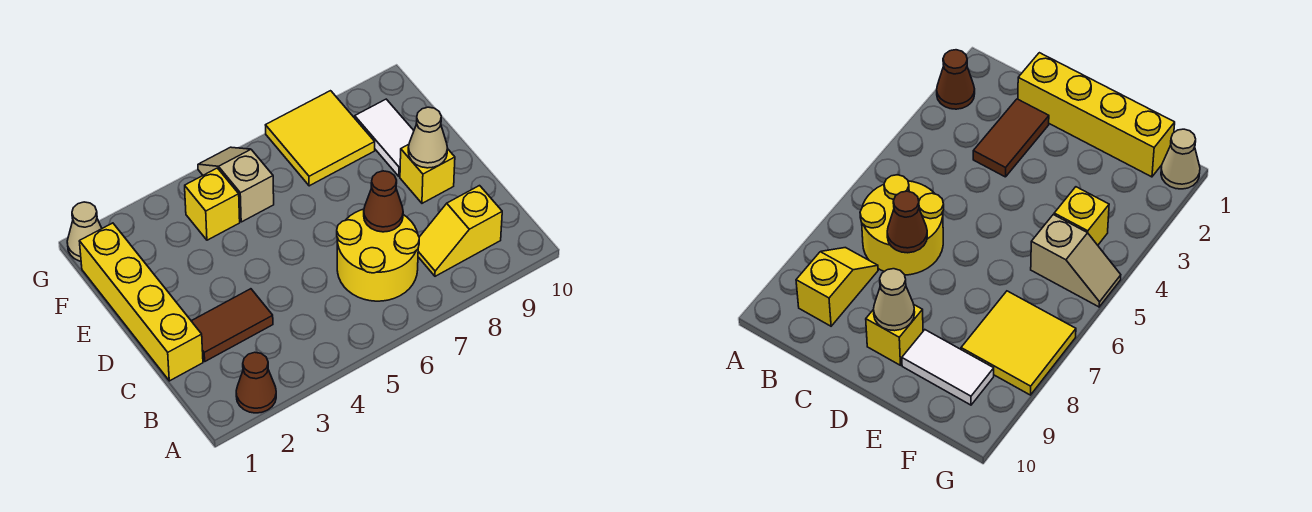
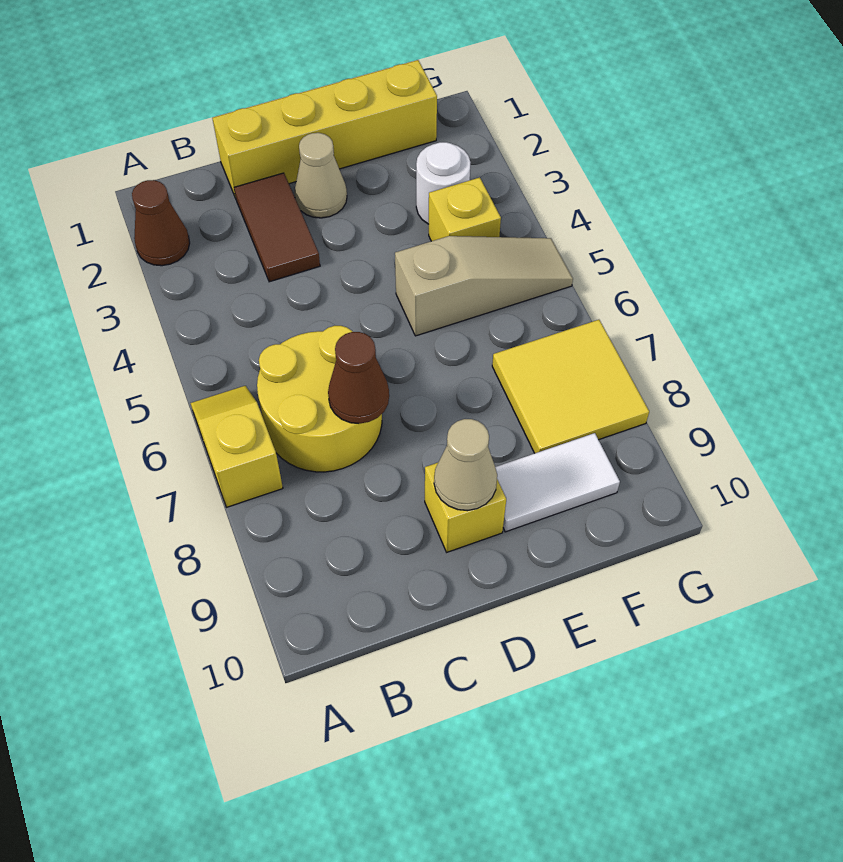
yellow slope B8:B9 level 1 top 9 -> yellow slope A6:A7 level 1 top 7
none -> white round brick F3 level 1
tan slope F5:G5 level 1 top F -> tan slope E5:G5 level 1 top E
tan cone G1 level 1 -> tan cone D2 level 1

